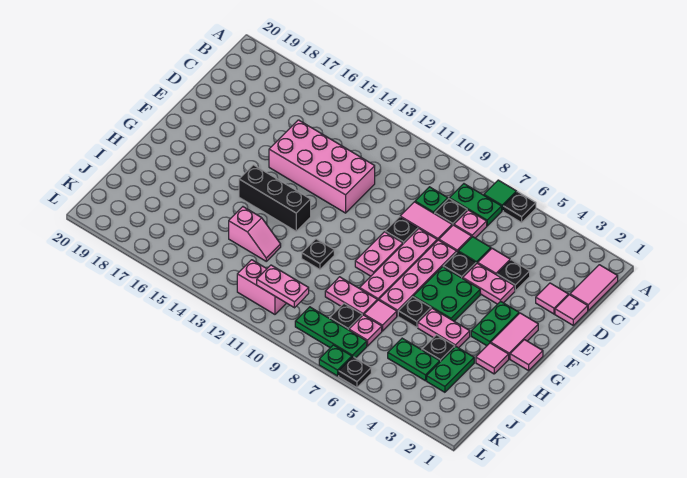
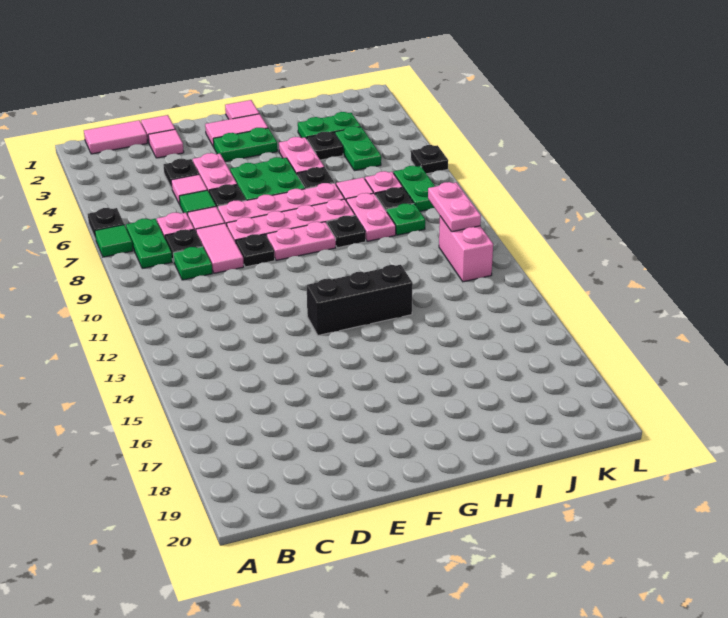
pink brick D12:E15 level 1 -> none
black brick G13:G15 level 1 -> black brick F13:H13 level 1
pink tile H2 level 1 -> none
black plate H11 level 1 -> black plate H9 level 1
pink slope I13:I14 level 1 top 14 -> none
green plate K7:K9 level 1 -> green plate K7:K8 level 1
green plate L7 level 1 -> green plate J9 level 1

